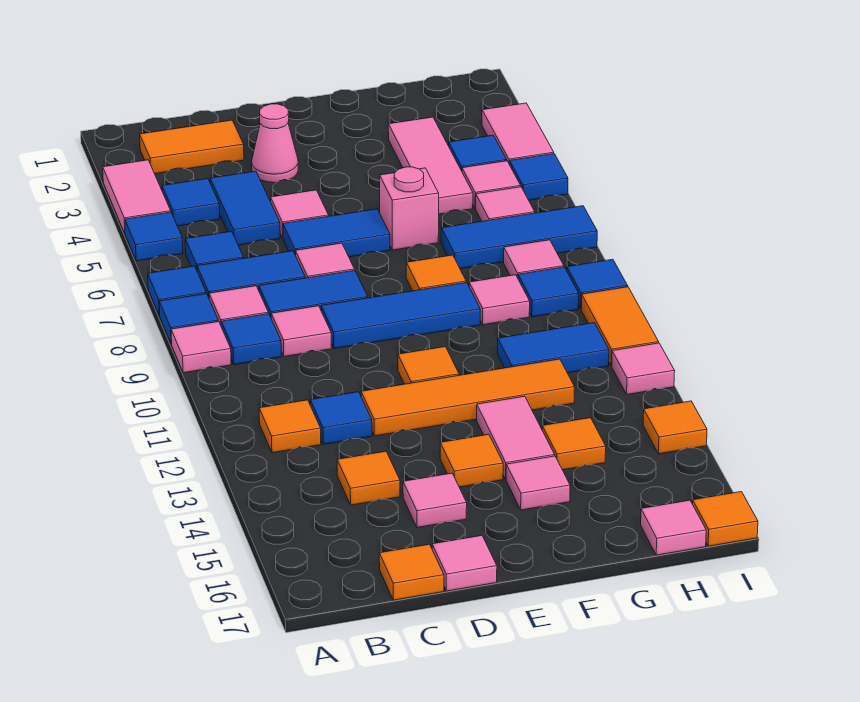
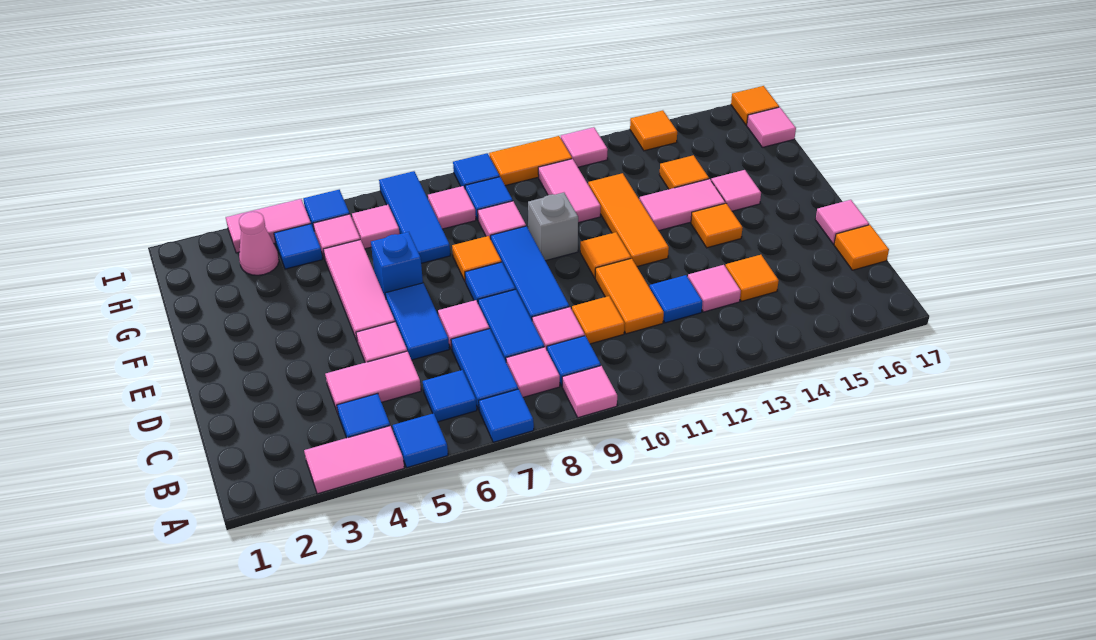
blue tile A8 level 1 -> blue tile E8 level 1
orange tile B2:C2 level 1 -> orange tile C11:D11 level 1
orange tile B12 level 1 -> orange tile C10 level 1
blue tile C4:C5 level 1 -> pink tile C4:C5 level 1
pink cone D3 level 1 -> pink cone H3 level 1
orange tile D12:G12 level 1 -> orange tile E12:G12 level 1
pink tile D15 level 1 -> pink tile C13 level 1
pink brick F6 level 1 -> blue brick F6 level 1
none -> grey brick F10 level 1
pink tile G3:G5 level 1 -> pink tile E5:G5 level 1
blue tile G11:H11 level 1 -> pink tile G11:H11 level 1

